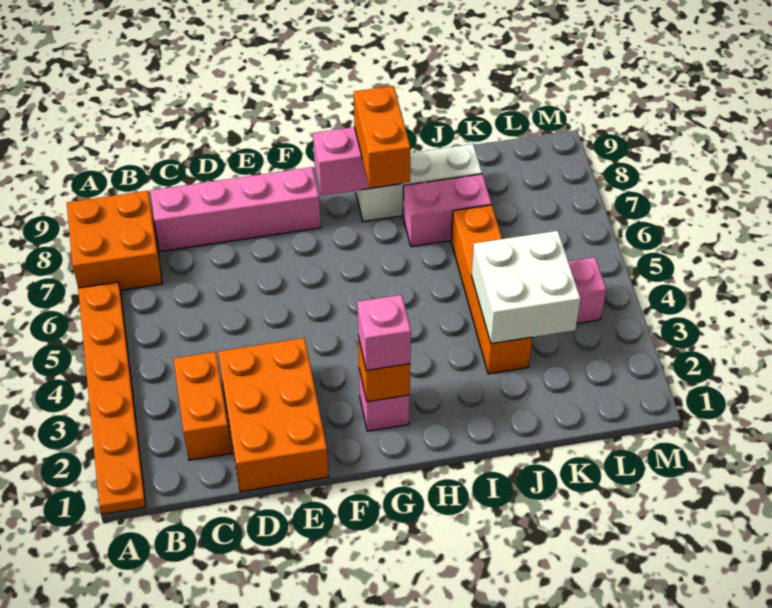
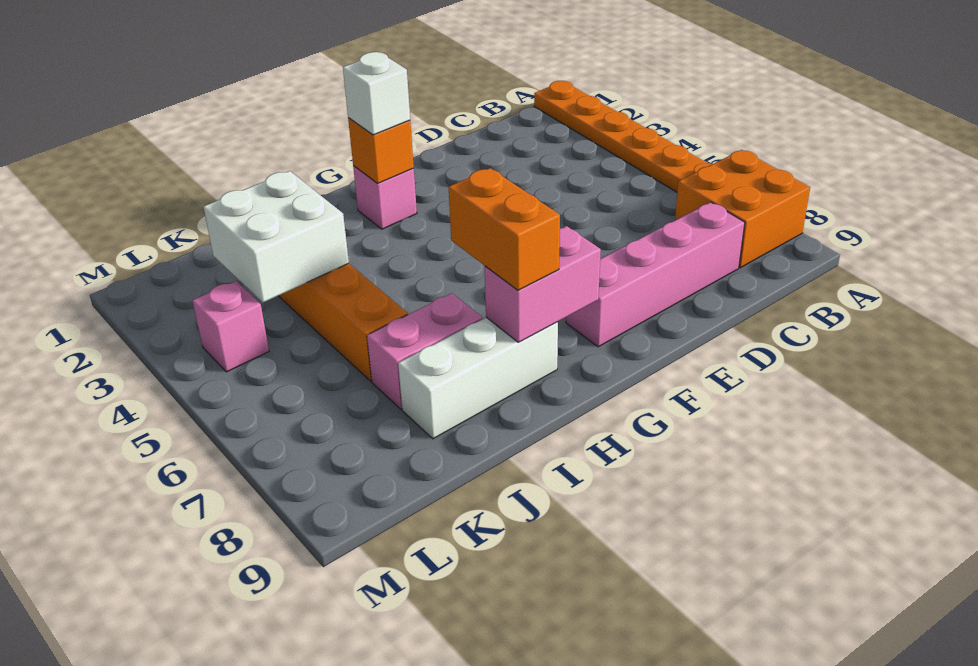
orange brick C2:C3 level 1 -> none
orange brick D1:E3 level 1 -> none
pink brick G2 level 3 -> white brick G2 level 3

